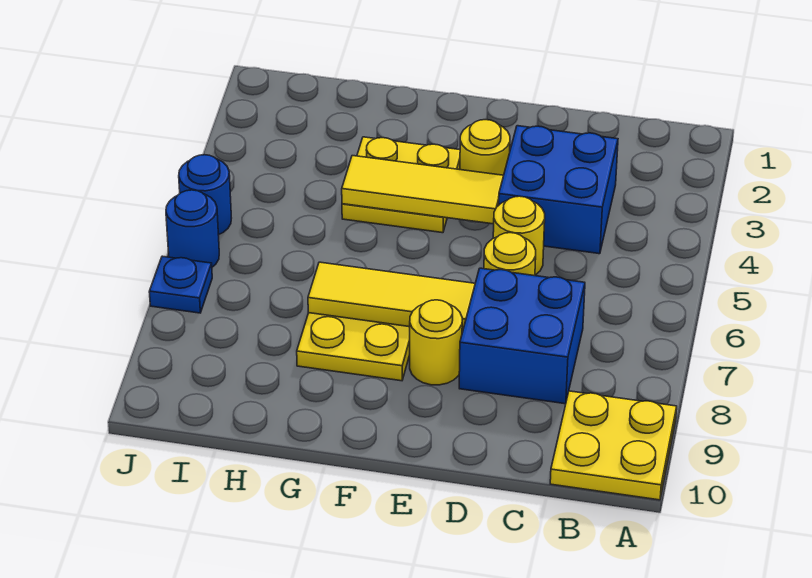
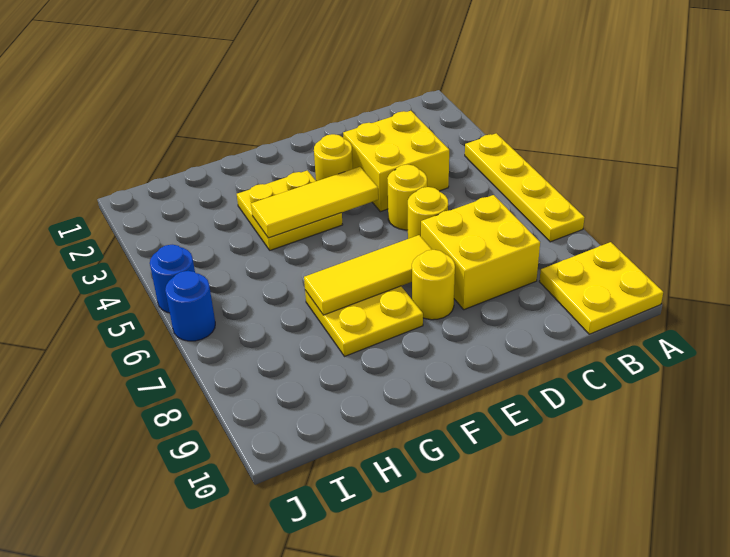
none -> yellow plate A4:A7 level 1
blue brick C3:D4 level 1 -> yellow brick C3:D4 level 1
blue brick C7:D8 level 1 -> yellow brick C7:D8 level 1
blue plate J7 level 1 -> none

